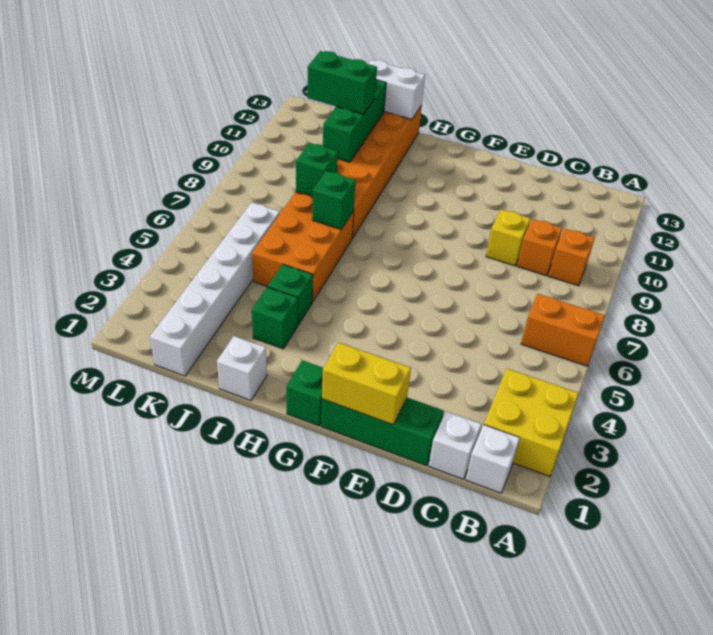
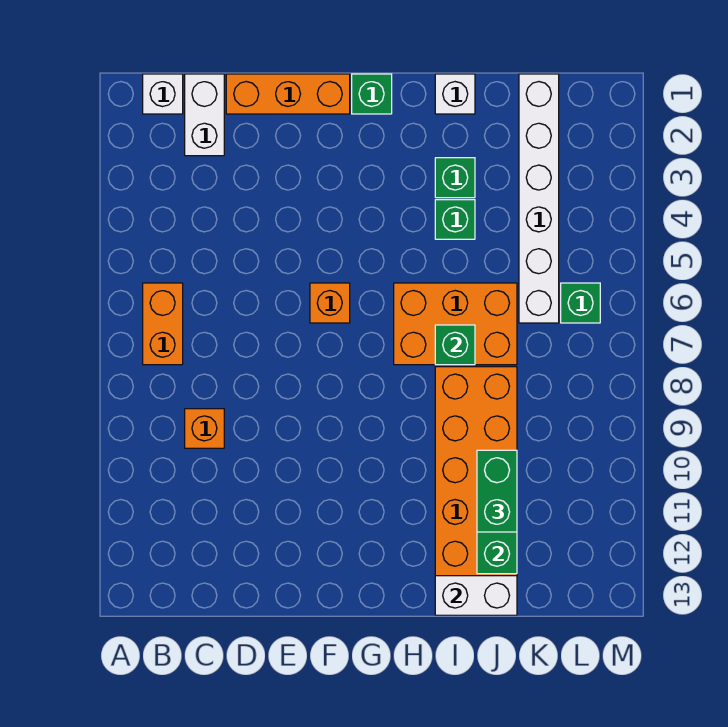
yellow brick A2:B3 level 1 -> none
orange brick A6:B6 level 1 -> orange brick B6:B7 level 1
orange brick B9 level 1 -> orange brick F6 level 1
white brick C1 level 1 -> white brick C1:C2 level 1
green brick D1:F1 level 1 -> orange brick D1:F1 level 1
yellow brick D9 level 1 -> none
yellow brick E1:F1 level 2 -> none
orange brick I5:J7 level 1 -> orange brick H6:J7 level 1
green brick J8 level 2 -> green brick L6 level 1
green brick J11:K11 level 3 -> green brick J10:J11 level 3

